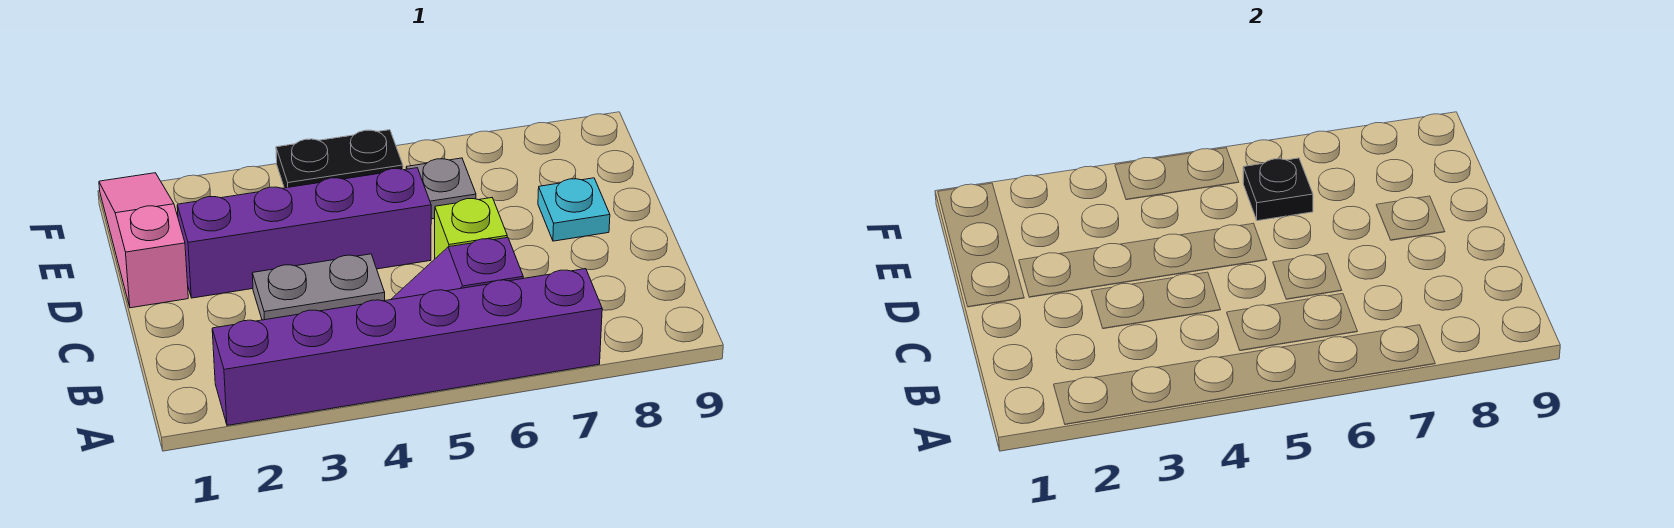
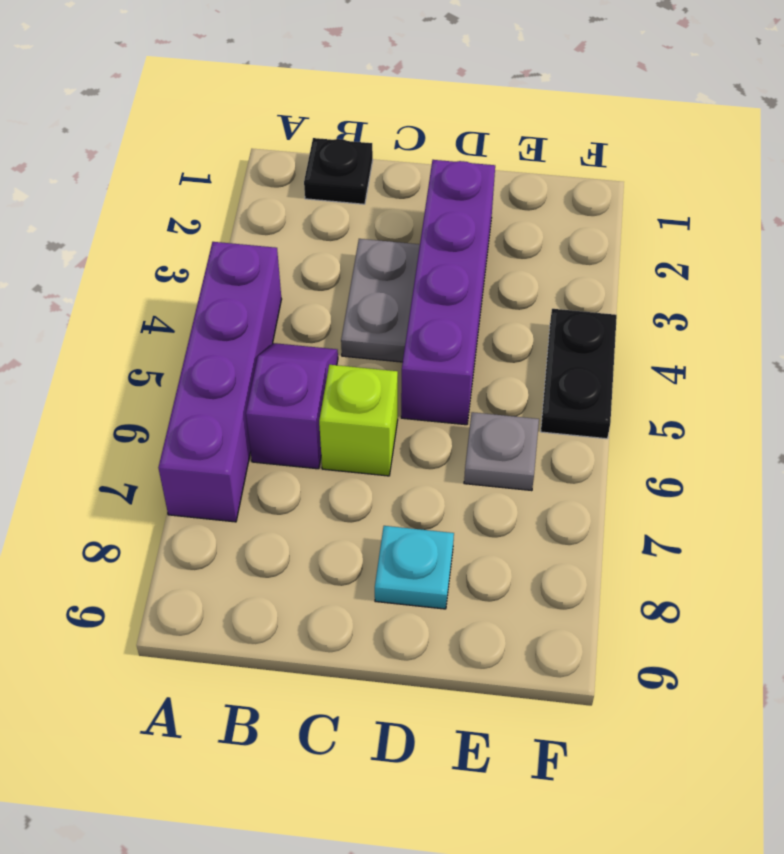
purple brick A2:A7 level 1 -> purple brick A4:A7 level 1
pink slope D1:F1 level 1 top D -> none
black plate E6 level 2 -> black plate B1 level 1

